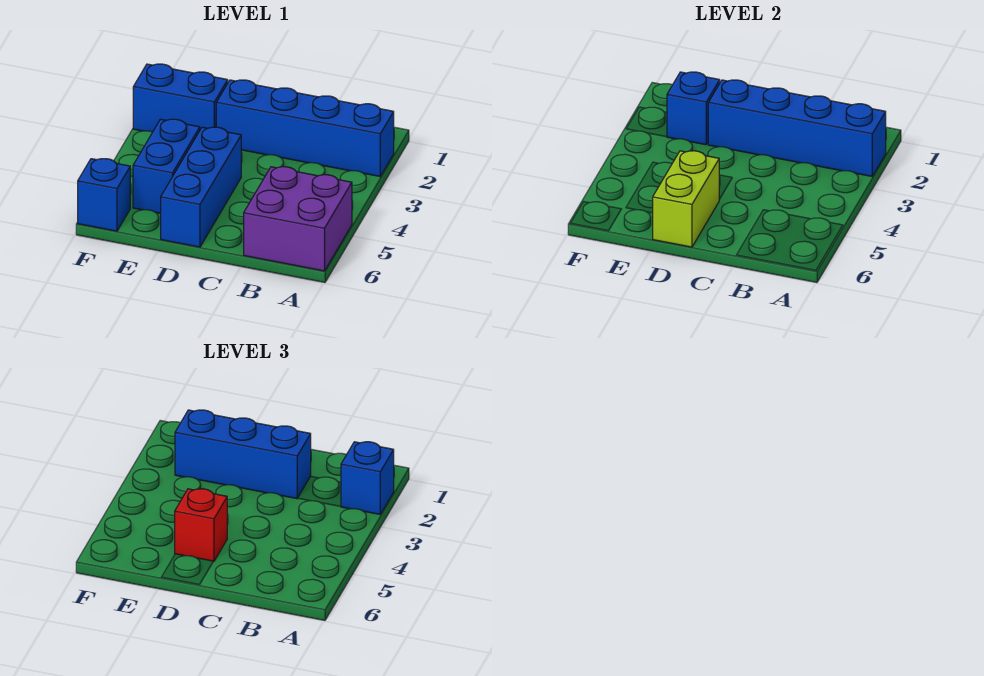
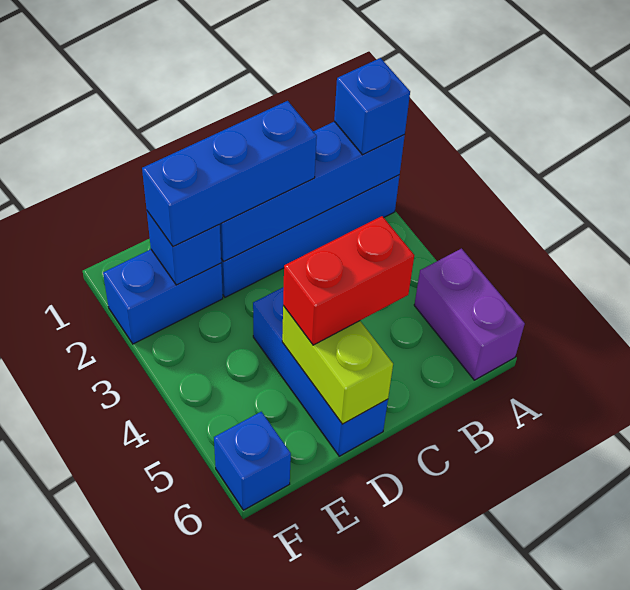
purple brick A5:B6 level 1 -> purple brick A5:A6 level 1
red brick D5 level 3 -> red brick C5:D5 level 3
blue brick E4:E5 level 1 -> none

